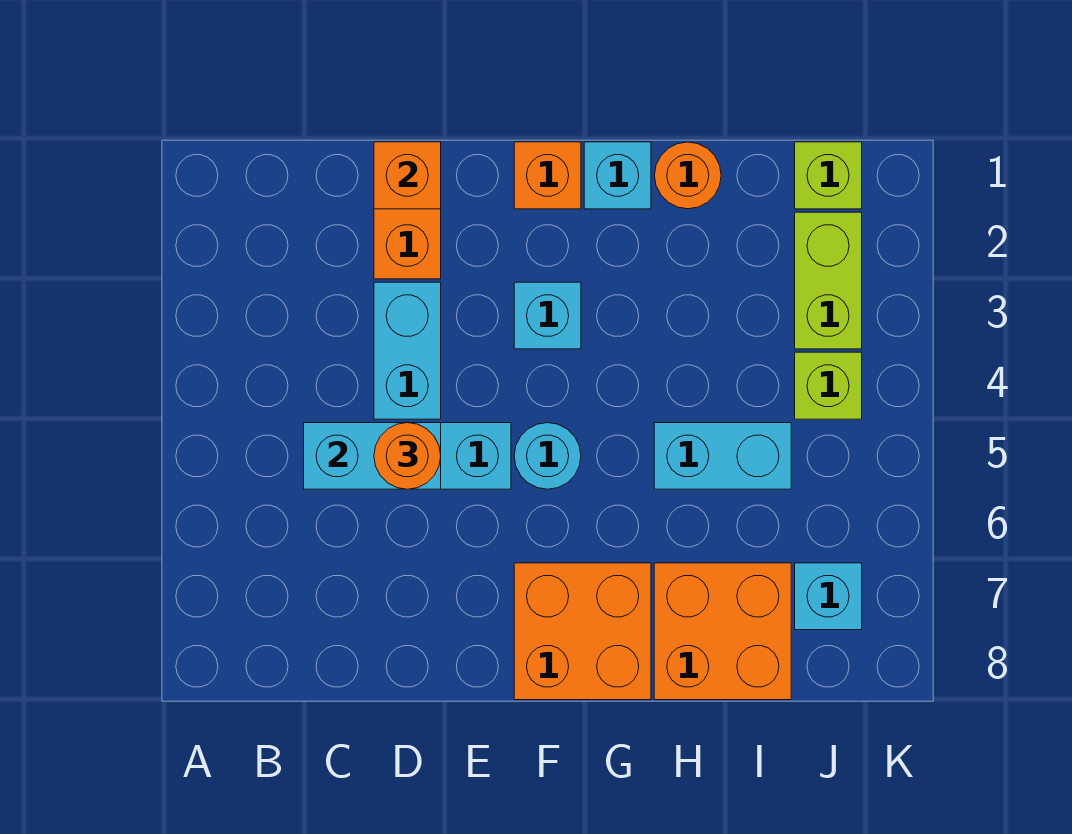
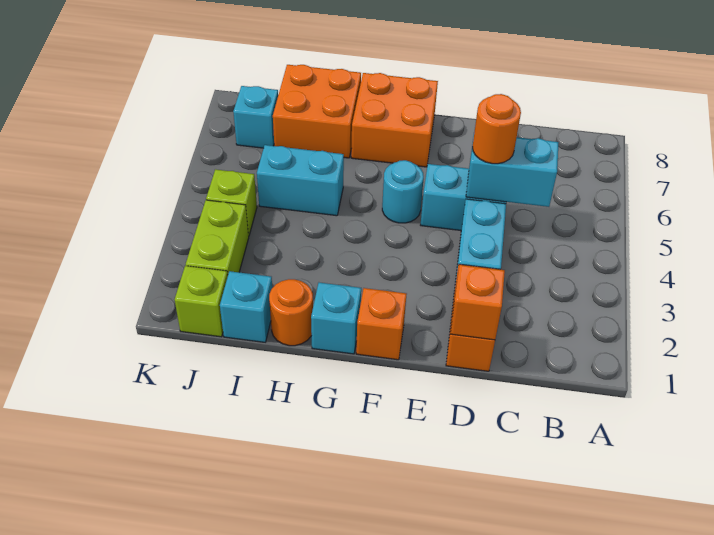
cyan brick F3 level 1 -> cyan brick I1 level 1

